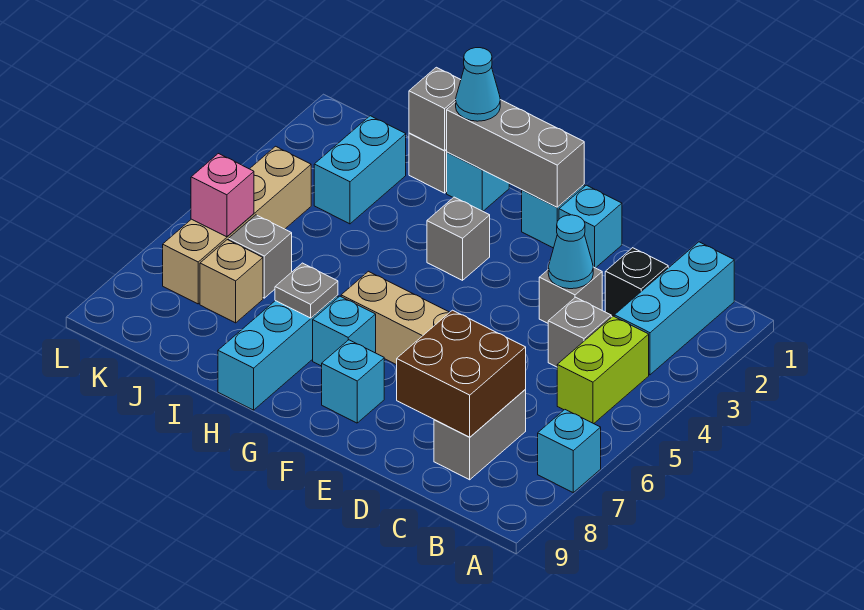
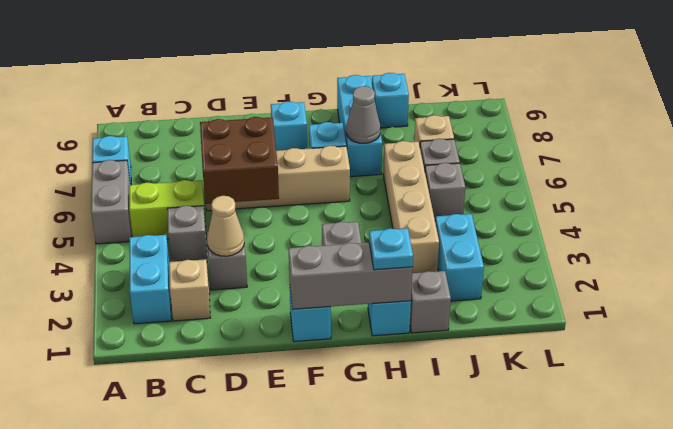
cyan brick B1:B3 level 1 -> cyan brick B2:B3 level 1
lime brick B4:B5 level 1 -> lime brick B5:C5 level 1
black brick C2 level 1 -> tan brick C2 level 1
grey brick C7:C8 level 1 -> grey brick A5:A6 level 1
brown brick C7:D8 level 2 -> brown brick D5:E6 level 2
cyan cone D3 level 2 -> tan cone D3 level 2
cyan brick E1 level 1 -> cyan brick I9 level 1
cyan cone H1 level 3 -> cyan plate H1 level 3
grey plate H7 level 2 -> grey cone H7 level 2
grey brick I1 level 2 -> grey brick J5 level 1
tan brick K4:K7 level 1 -> tan brick I3:I6 level 1
pink brick K6 level 2 -> none

